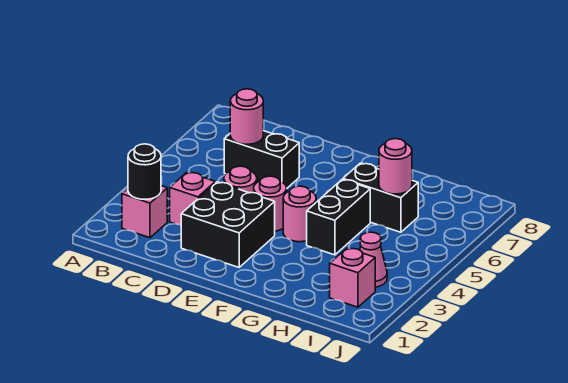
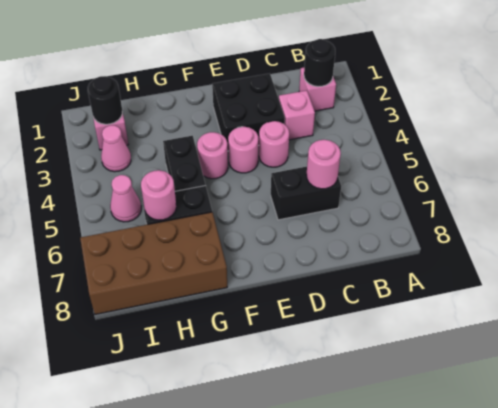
none -> brown brick G7:J8 level 1
none -> black round brick I2 level 2
none -> pink cone I5 level 1

